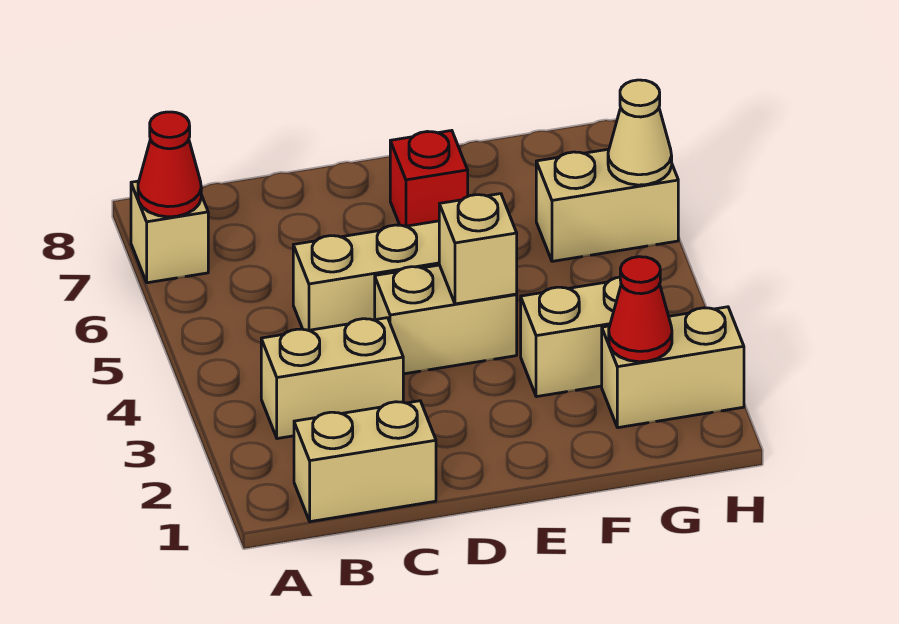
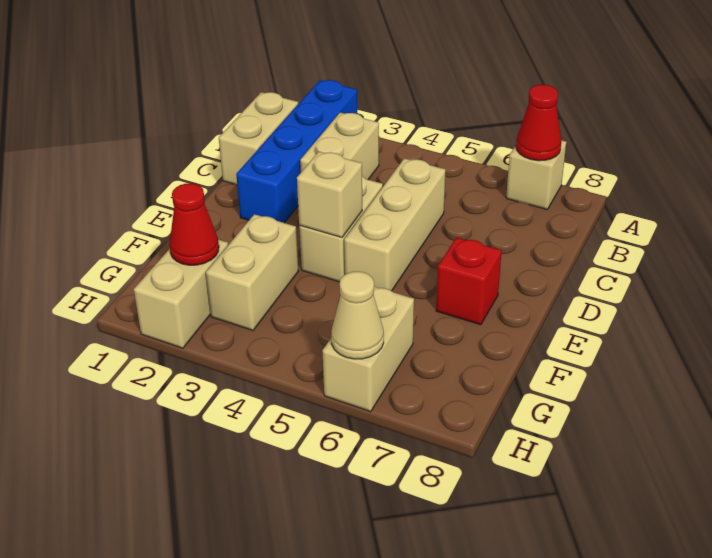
none -> blue brick A2:D2 level 1

